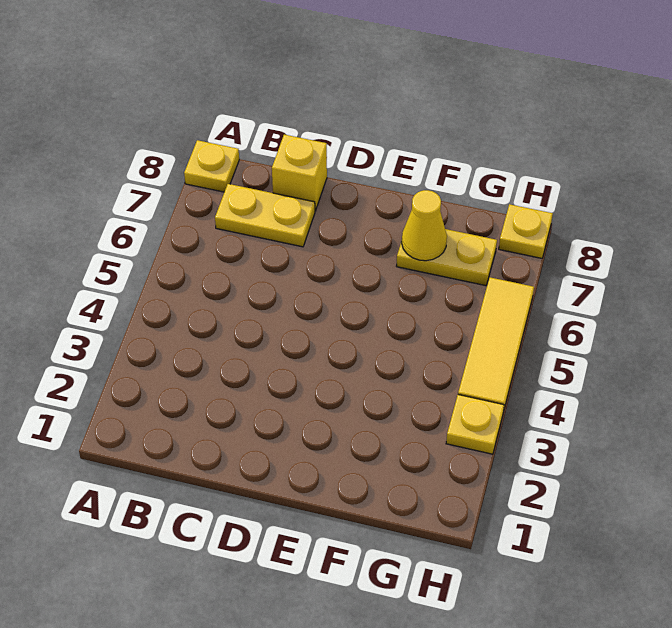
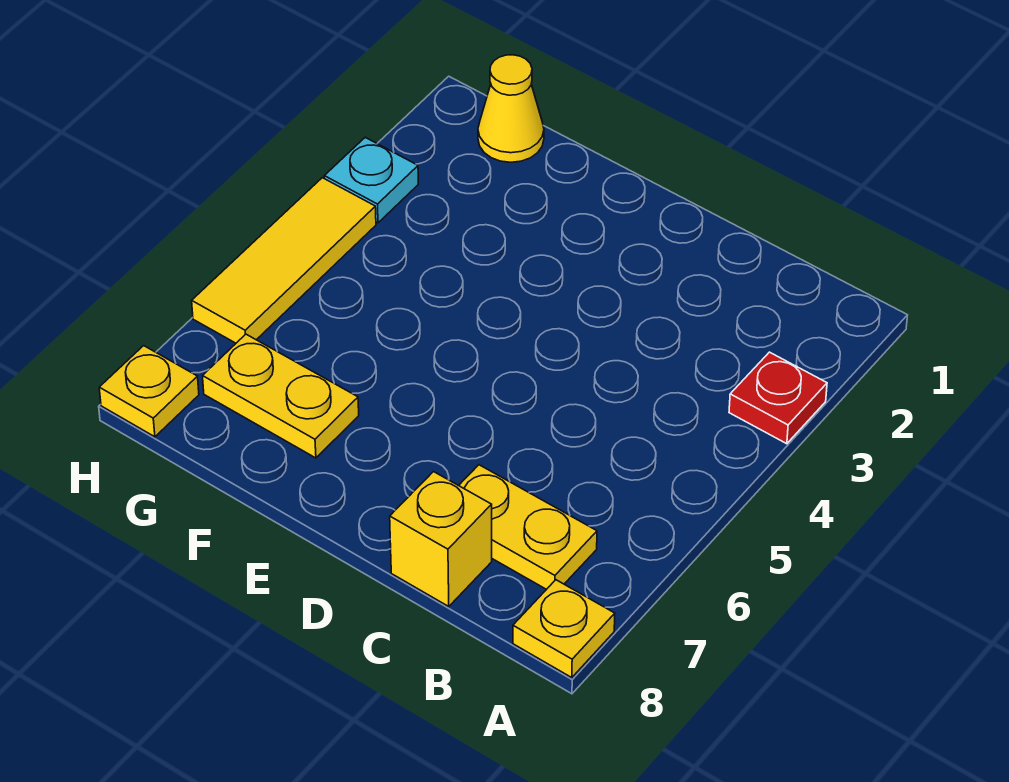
none -> red plate A3 level 1
yellow cone F7 level 2 -> yellow cone G1 level 1
yellow plate H3 level 1 -> cyan plate H3 level 1

